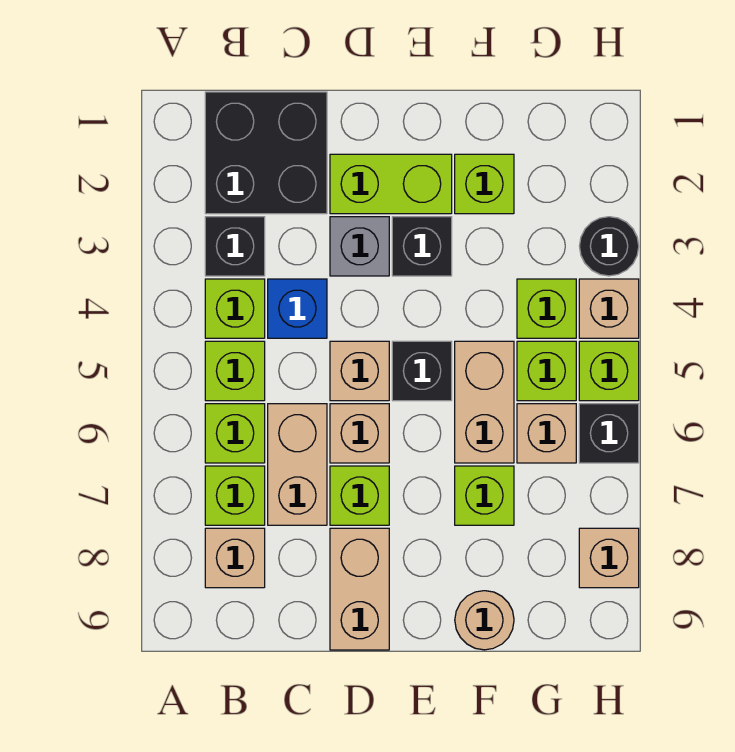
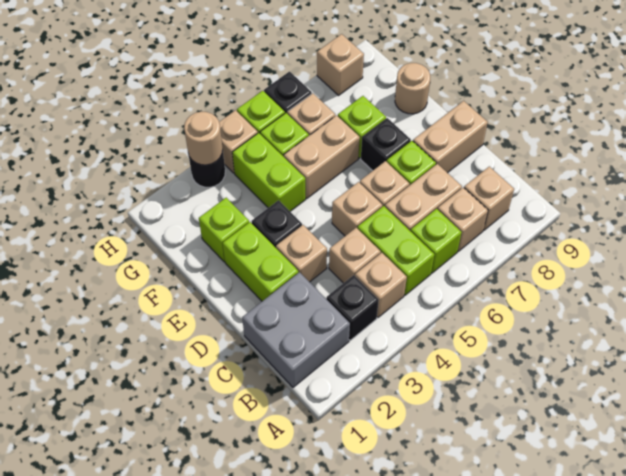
black brick B1:C2 level 1 -> grey brick B1:C2 level 1
lime brick B4 level 1 -> tan brick B4 level 1
lime brick B5 level 1 -> lime brick B5:C5 level 1
lime brick B7 level 1 -> tan brick B7 level 1
blue brick C4 level 1 -> tan brick C4 level 1
grey brick D3 level 1 -> tan brick D3 level 1
black brick E5 level 1 -> black brick E7 level 1
lime brick G4 level 1 -> lime brick F4:G4 level 1
none -> tan round brick H3 level 2

